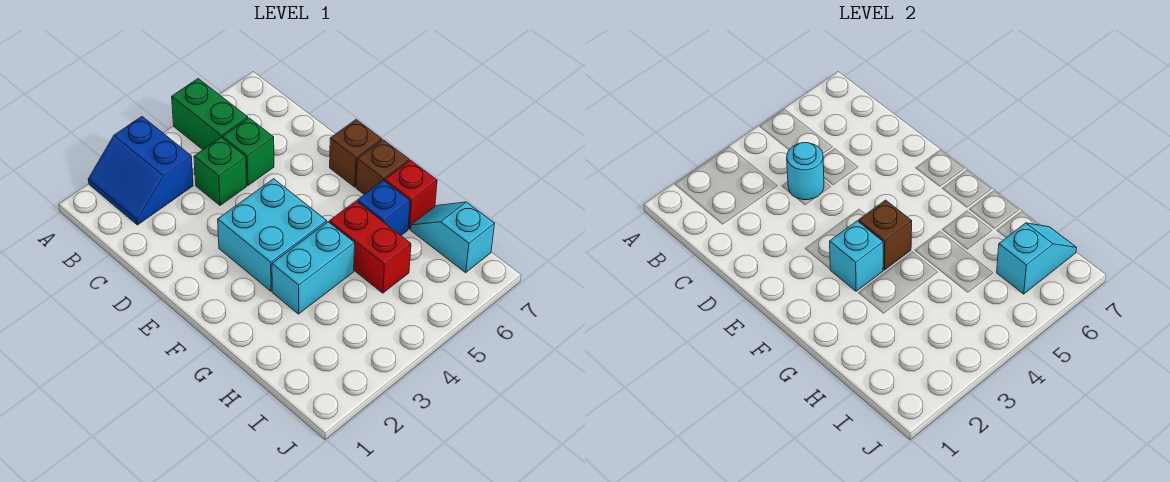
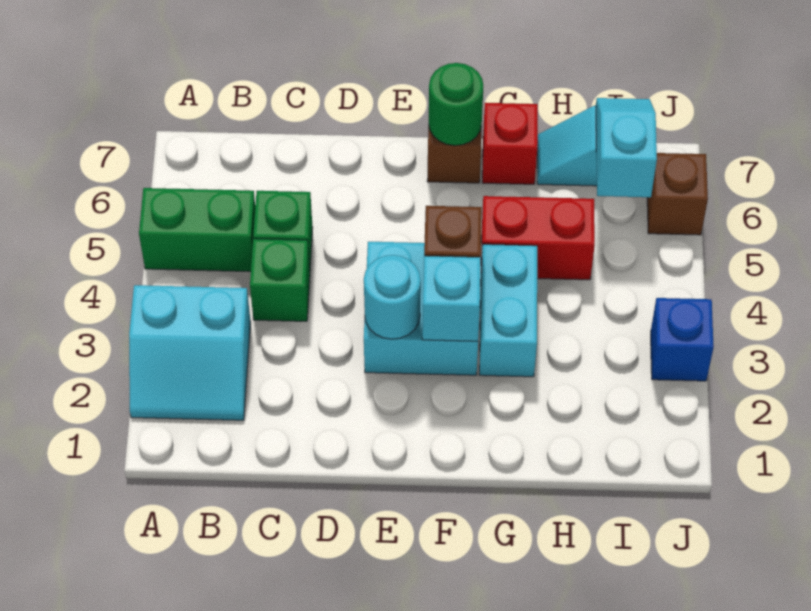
blue slope A2:B3 level 1 top 3 -> cyan slope A2:B3 level 1 top 3
cyan round brick C4 level 2 -> cyan round brick E3 level 2
brown brick E7 level 1 -> brown brick J6 level 1
none -> green round brick F7 level 2
blue brick G6 level 1 -> blue brick J3 level 1

